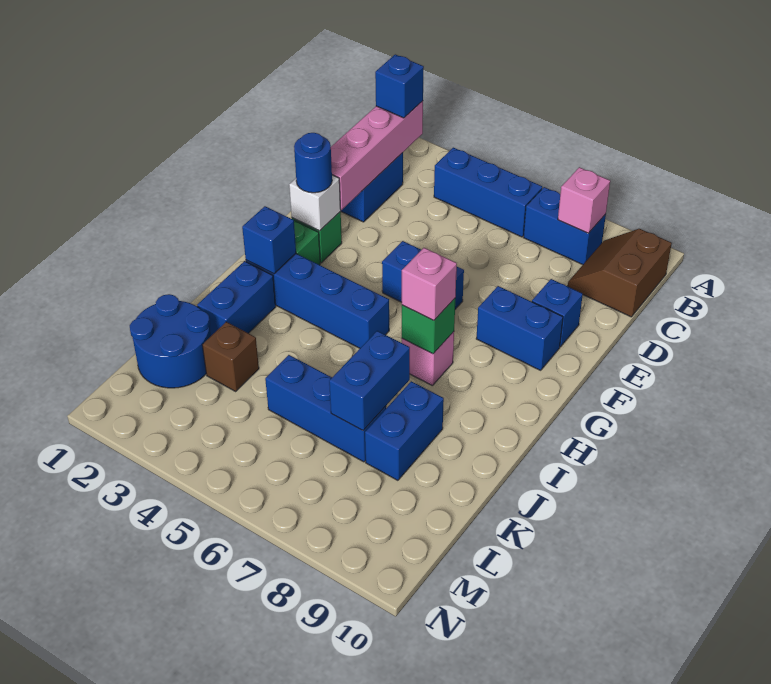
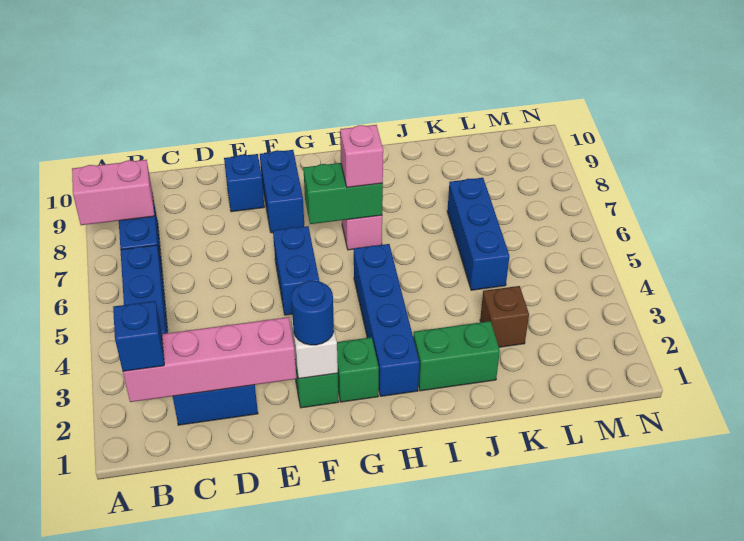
pink brick B8 level 2 -> pink brick A8:B8 level 2
brown slope B9:C10 level 1 top 10 -> none
blue brick H2 level 2 -> none
green brick H7 level 2 -> green brick G7:H7 level 2
blue brick I2:J2 level 1 -> green brick I2:J2 level 1
blue brick J7:K7 level 2 -> none
blue brick J8:K8 level 1 -> none
blue round brick K1:L2 level 1 -> none

